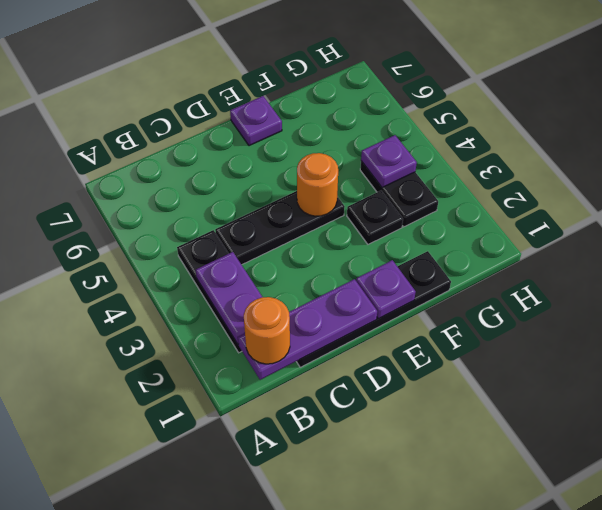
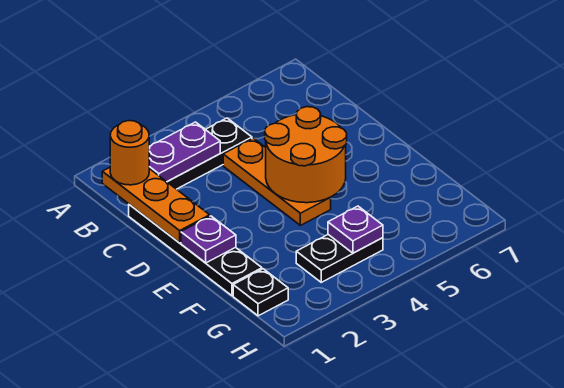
purple plate B1:D1 level 2 -> orange plate B1:D1 level 2
black plate C4:E4 level 1 -> orange plate C4:E4 level 1
orange round brick E4 level 2 -> orange round brick D4:E5 level 2
purple plate E7 level 1 -> none
black plate F3 level 1 -> black plate G1 level 1

